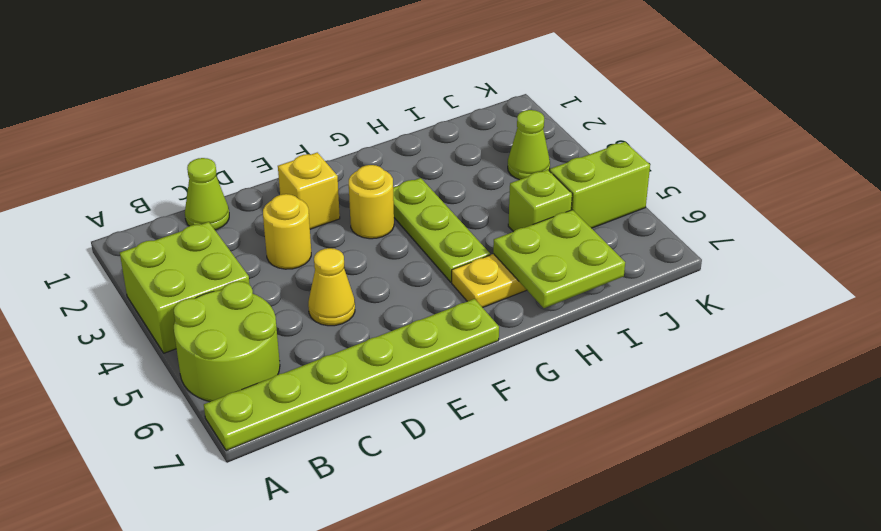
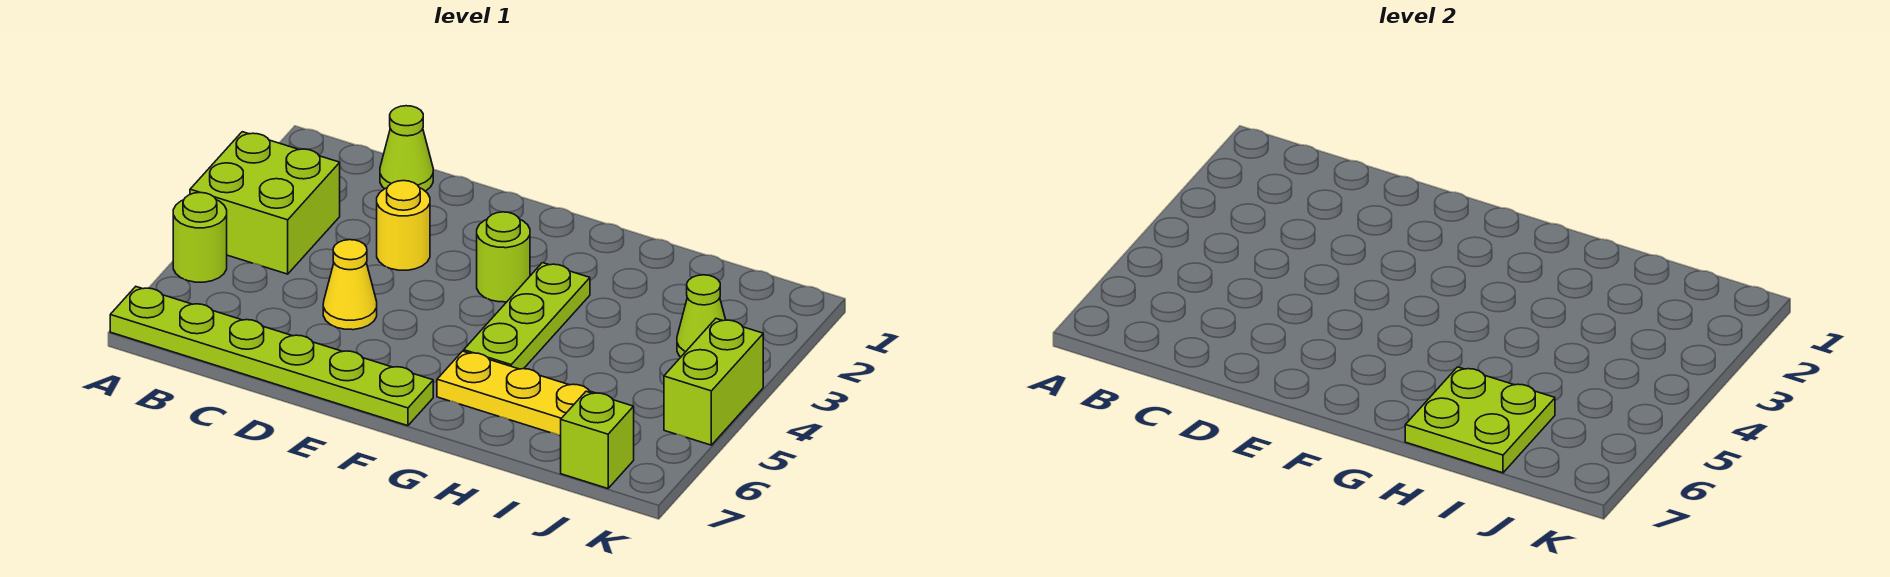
lime round brick A5:B6 level 1 -> lime round brick A5 level 1
yellow brick E2 level 1 -> none
yellow round brick F3 level 1 -> lime round brick F3 level 1
lime brick I5 level 1 -> lime brick J7 level 1
lime brick J5:K5 level 1 -> lime brick K4:K5 level 1

